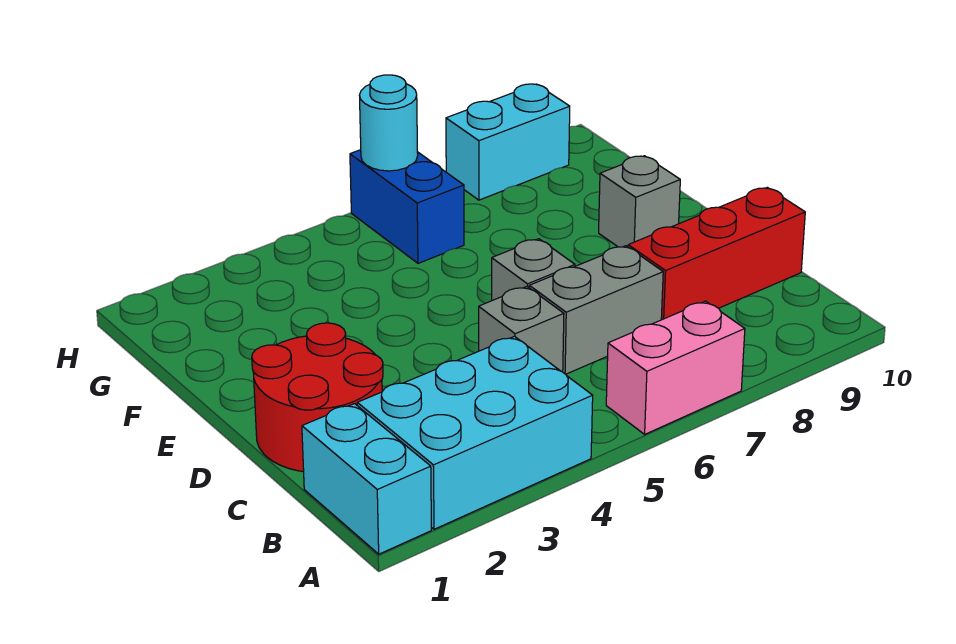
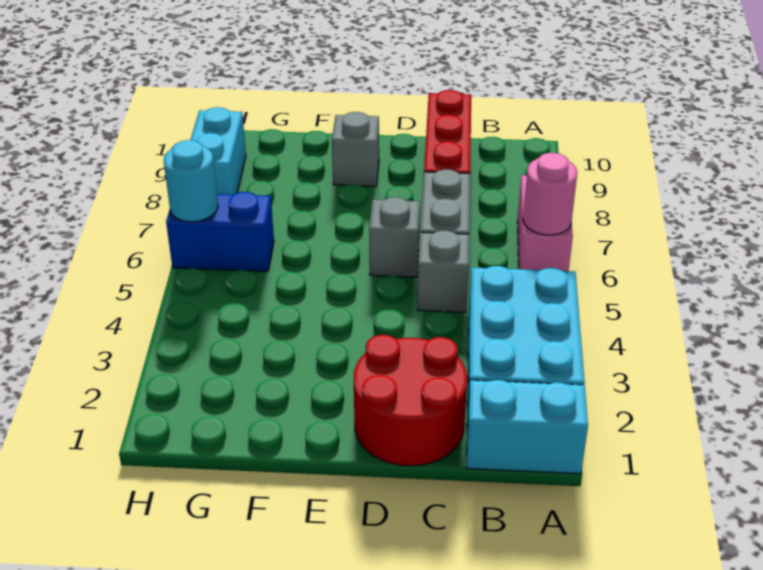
none -> pink round brick A6 level 2

